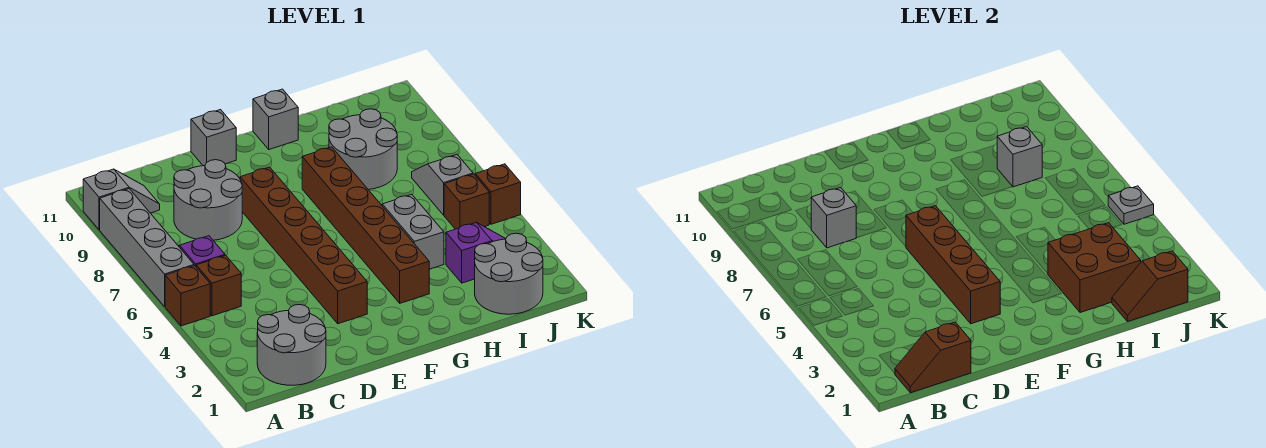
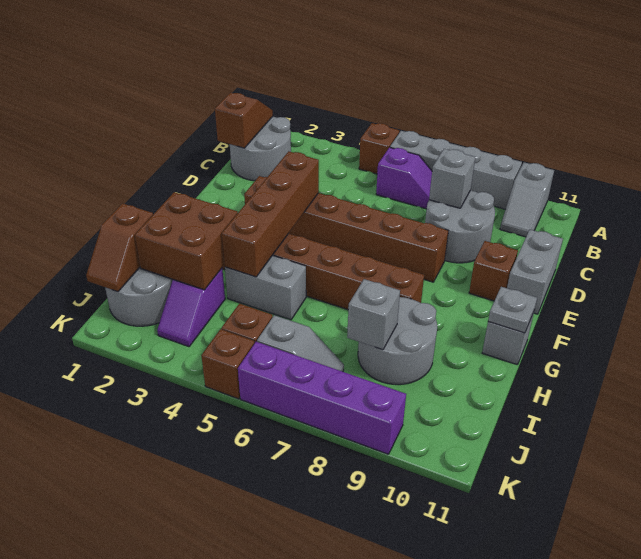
brown brick B5 level 1 -> brown brick E10 level 1
brown brick E3:E6 level 2 -> brown brick E4:H4 level 2
grey brick E11 level 1 -> grey brick D11:E11 level 1
brown slope I1:J1 level 2 top J -> brown slope I1:J1 level 2 top I
grey plate K5 level 2 -> grey plate G11 level 2
none -> purple brick K6:K9 level 1

